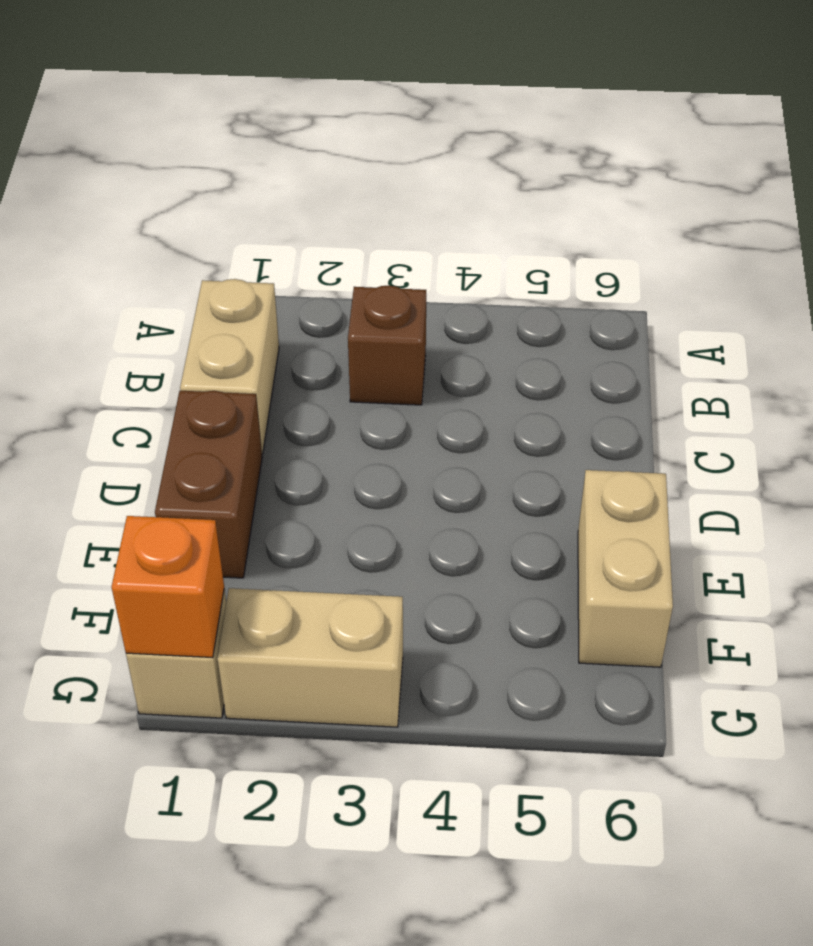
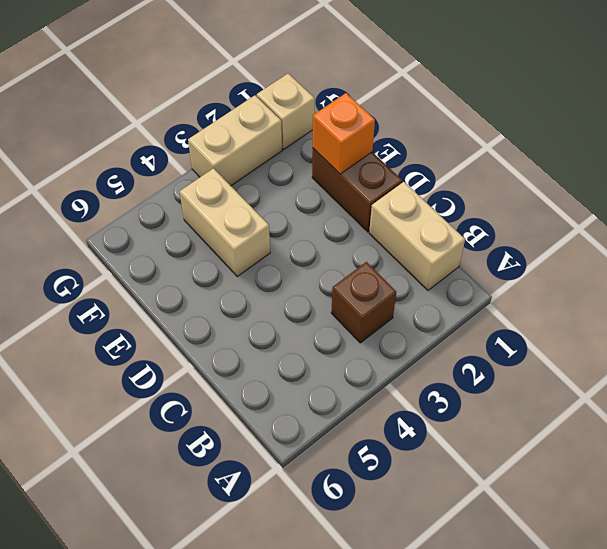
tan brick E6:F6 level 1 -> tan brick E4:F4 level 1
orange brick G1 level 2 -> orange brick E1 level 2

